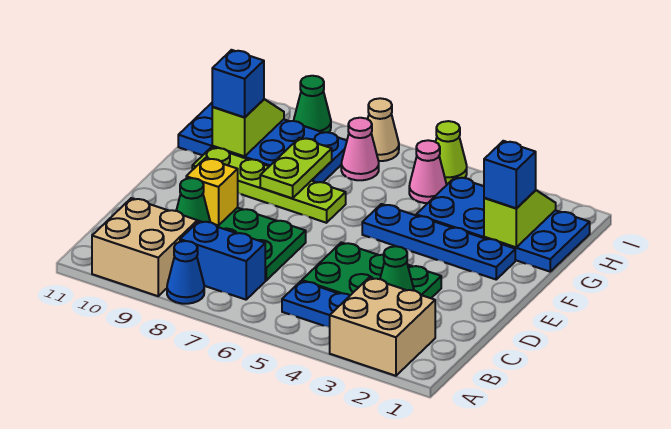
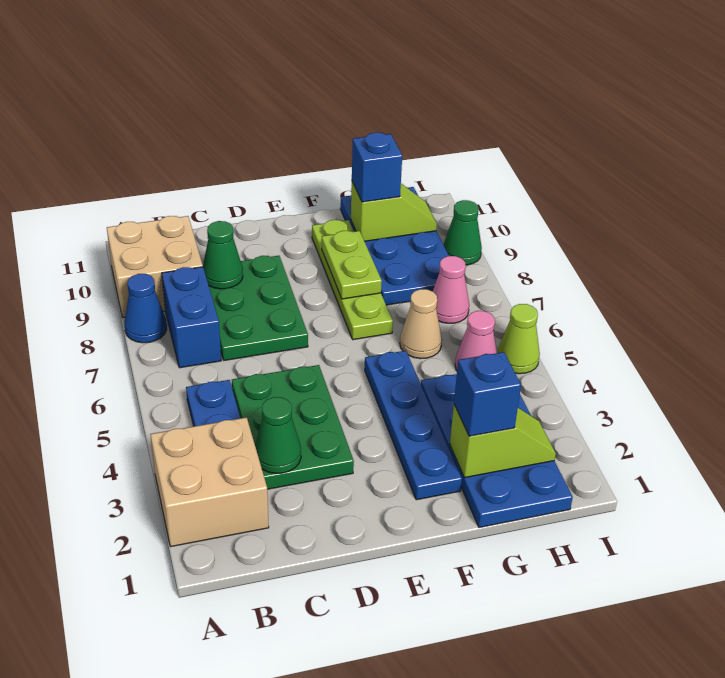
yellow brick D9 level 2 -> none
lime plate F8:G8 level 2 -> lime plate F8:F9 level 2
tan cone I7 level 1 -> tan cone G6 level 1

